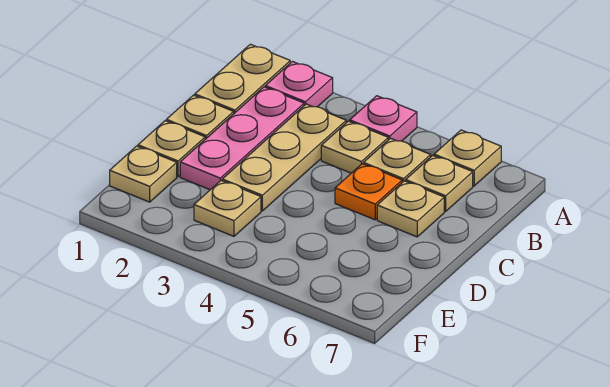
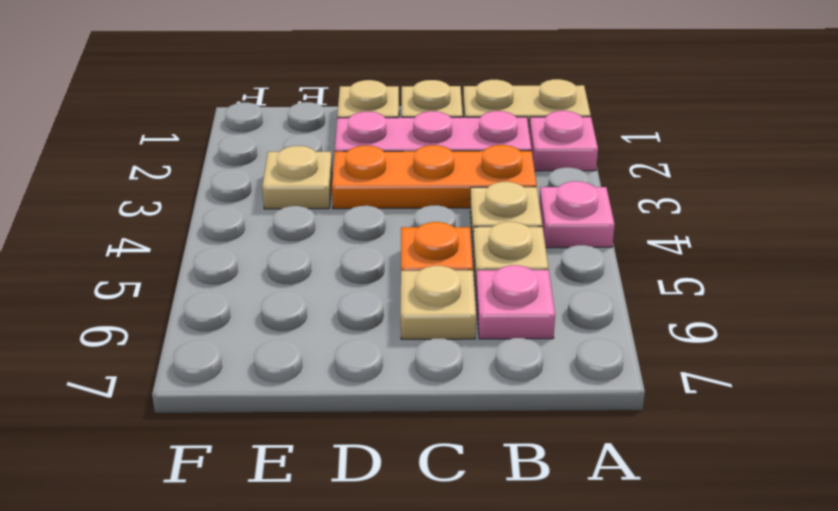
tan plate A6 level 1 -> none
tan plate B3:D3 level 1 -> orange plate B3:D3 level 1
tan plate B6 level 1 -> pink plate B6 level 1
tan plate E1 level 1 -> none

